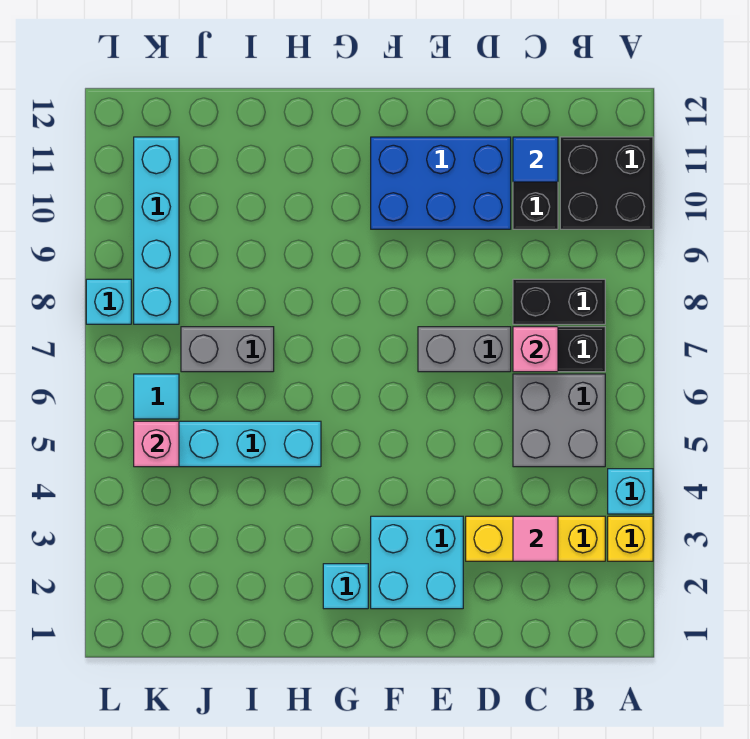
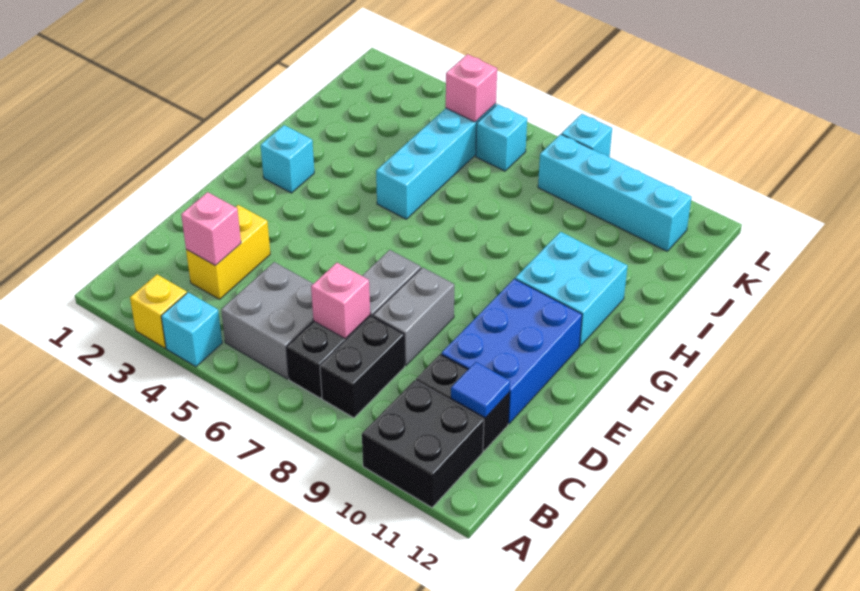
yellow brick B3:D3 level 1 -> yellow brick C3:D3 level 1
pink tile C3 level 2 -> pink brick C3 level 2
cyan brick E2:F3 level 1 -> cyan brick G10:H11 level 1
grey brick I7:J7 level 1 -> grey brick D8:E8 level 1
cyan tile K6 level 1 -> cyan brick K6 level 1

